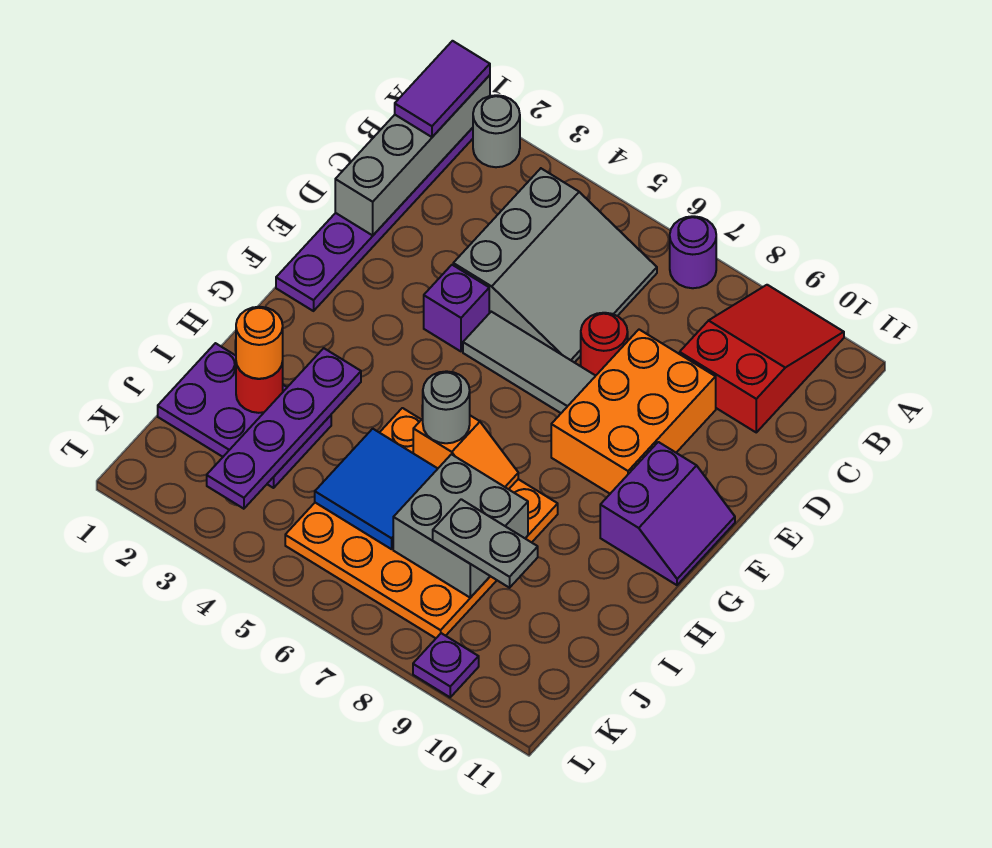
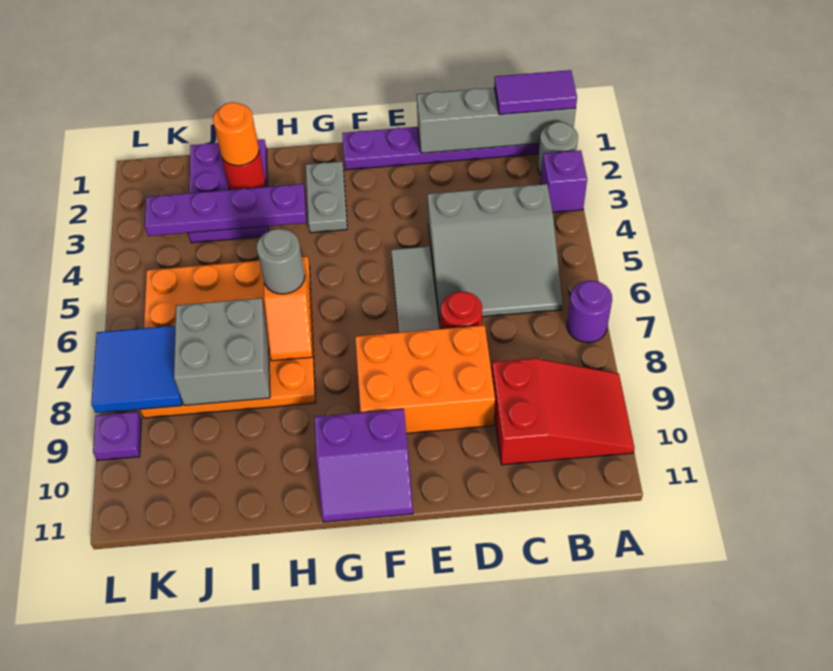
purple brick E4 level 1 -> purple brick A3 level 1
blue tile I5:J6 level 2 -> blue tile K7:L8 level 2
grey plate J8:J9 level 3 -> grey plate G2:G3 level 1

